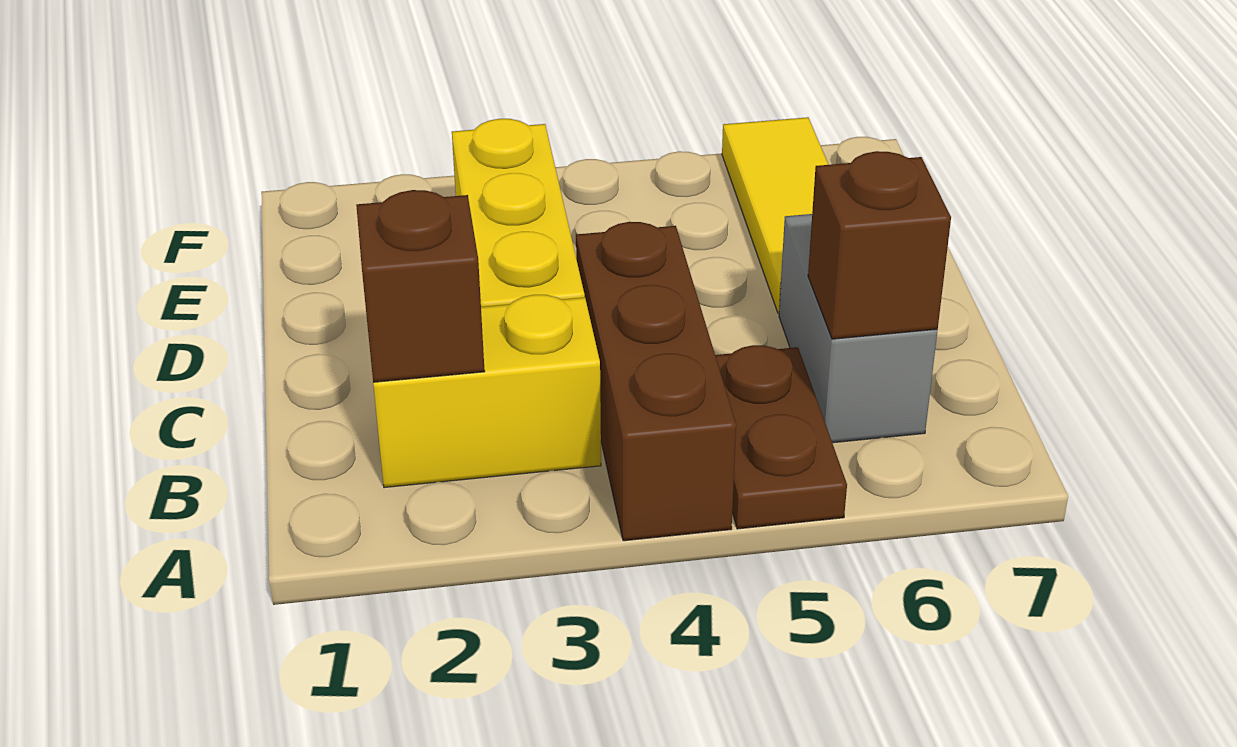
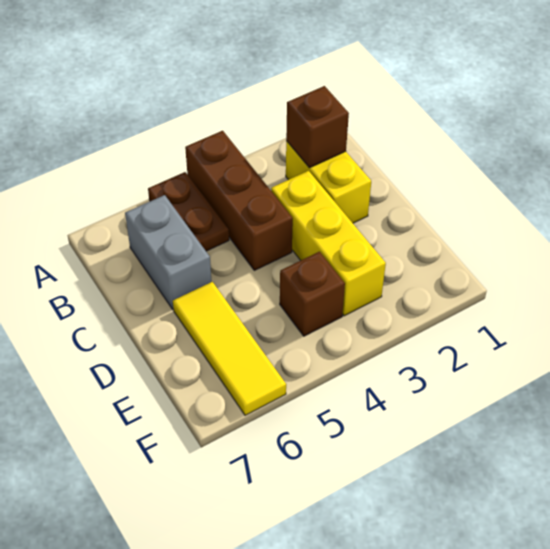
yellow brick B2:B3 level 1 -> yellow brick B2:C2 level 1
brown brick B6 level 2 -> brown brick E4 level 1

